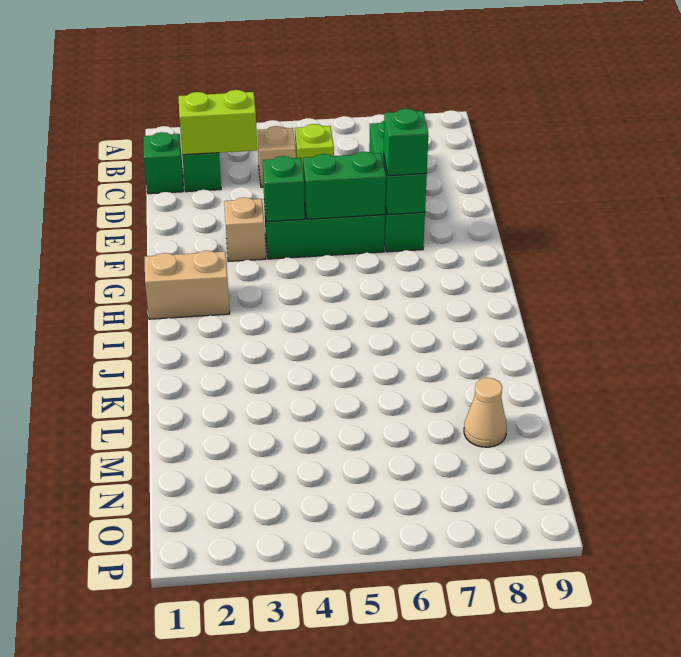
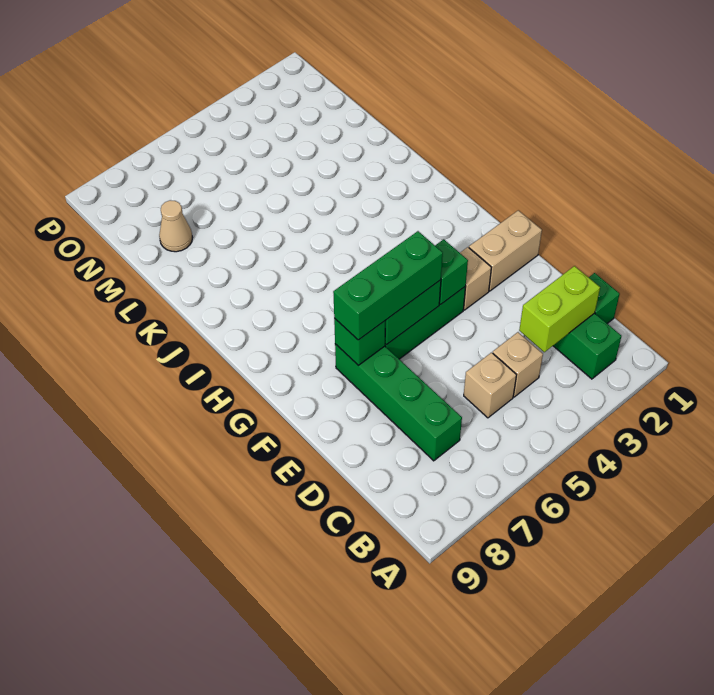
lime brick C5 level 1 -> tan brick C5 level 1
green brick F7 level 3 -> green brick F5:F7 level 3
tan brick H1:H2 level 1 -> tan brick F1:F2 level 1

